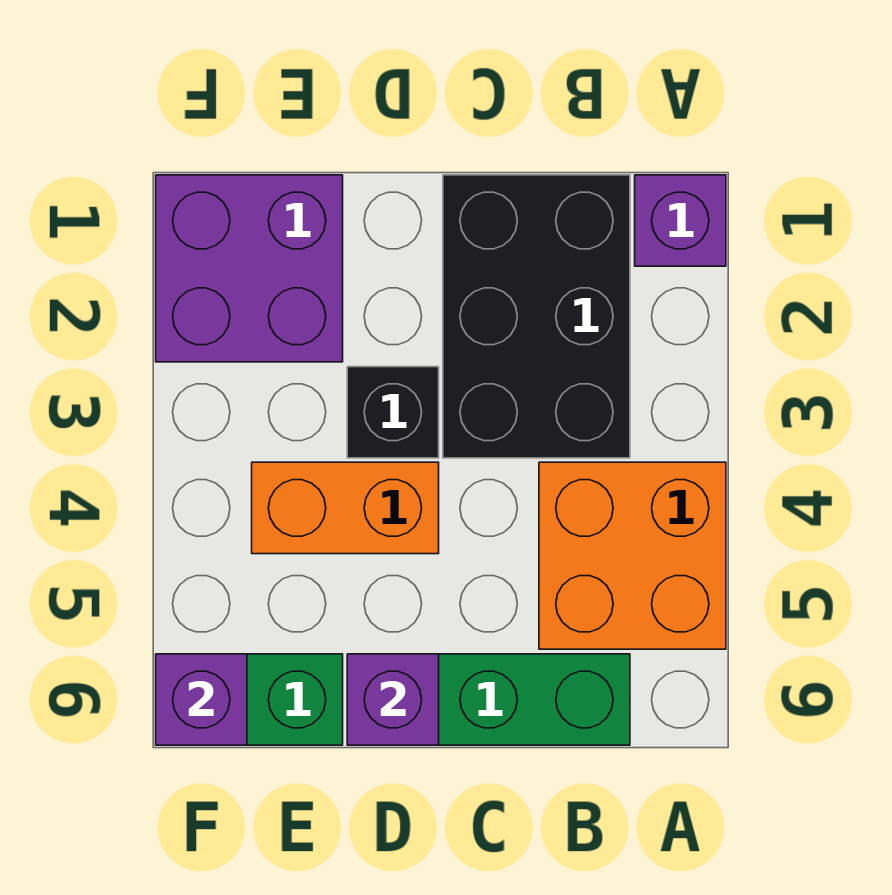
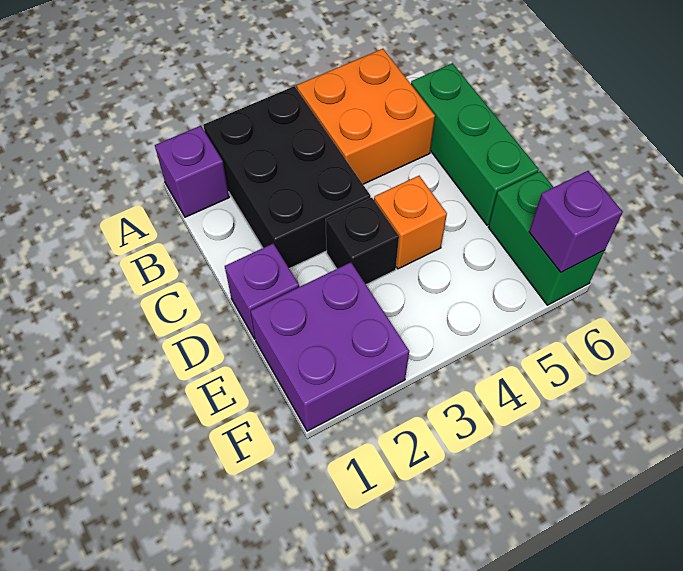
black brick B1:C3 level 1 -> black brick A2:C3 level 1
orange brick D4:E4 level 1 -> orange brick D4 level 1
purple brick D6 level 2 -> purple brick D1 level 1

